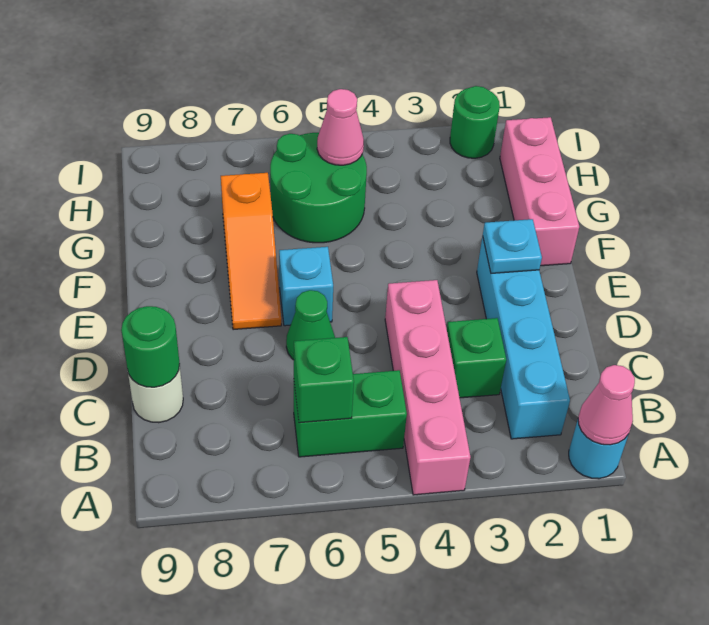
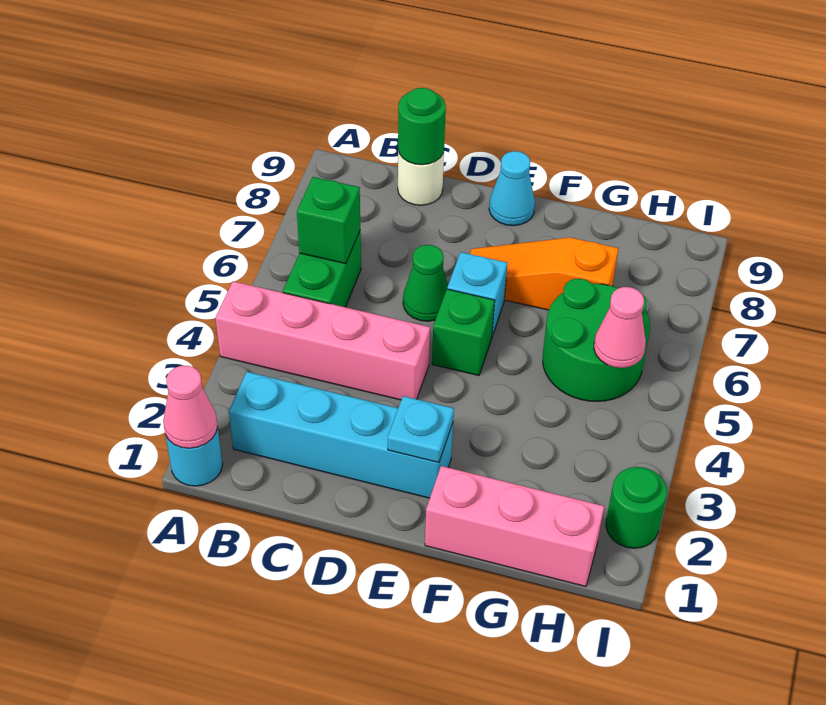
green brick C3 level 1 -> green brick E5 level 1
none -> cyan cone E9 level 1

